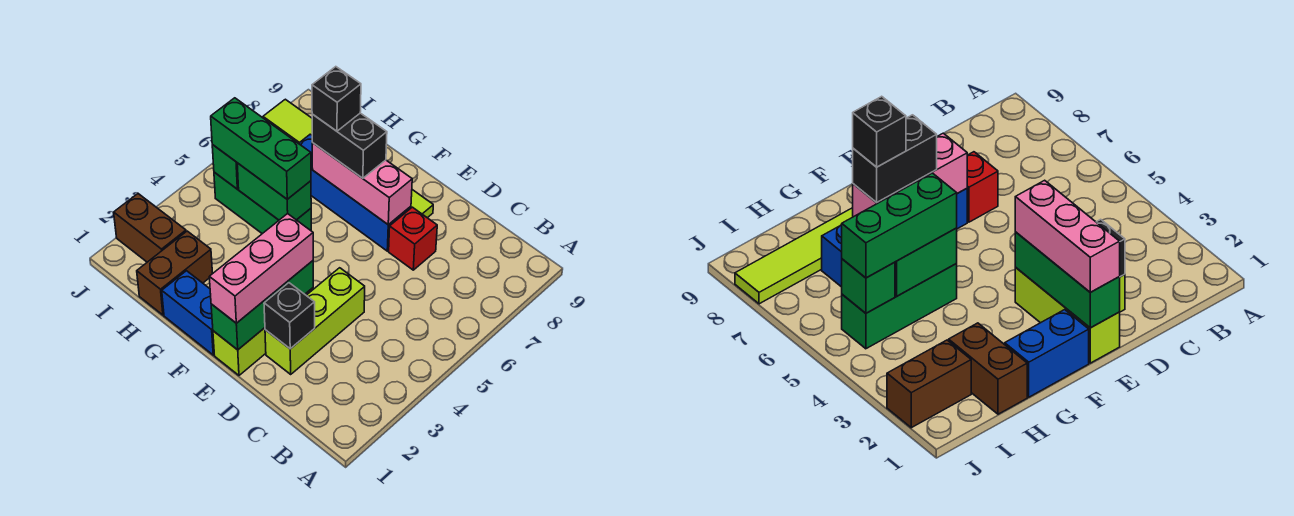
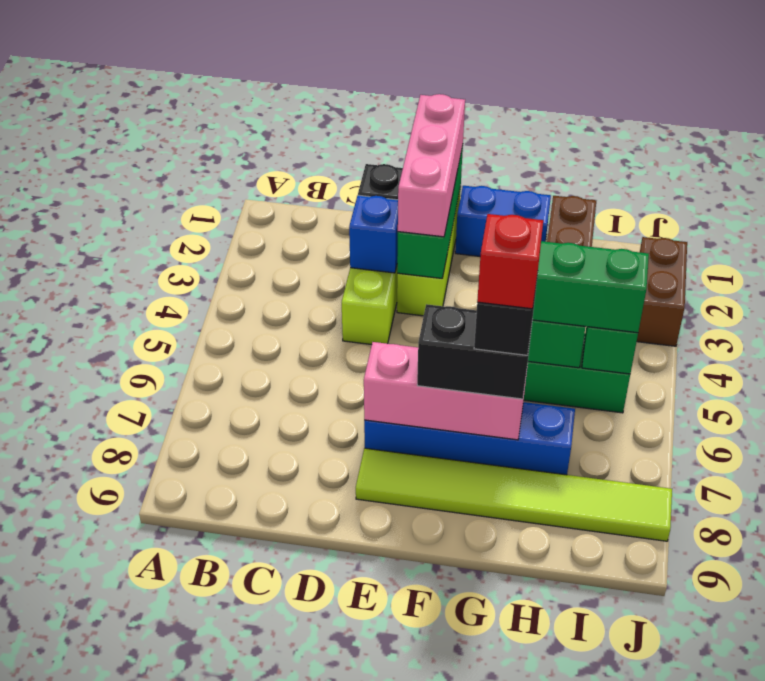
none -> blue brick D3 level 2
red brick D7 level 1 -> red brick G7 level 5
brown brick I2:J2 level 1 -> brown brick J2:J3 level 1

